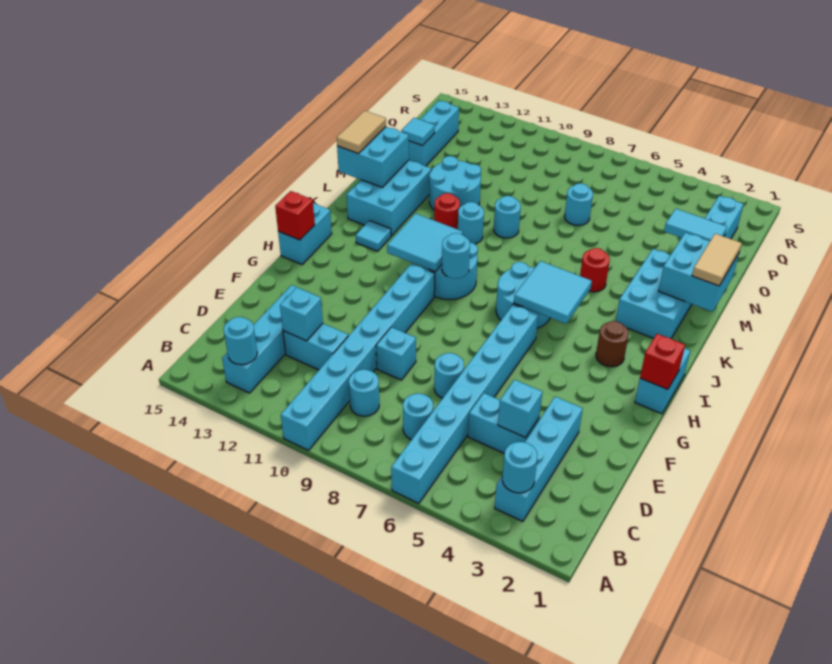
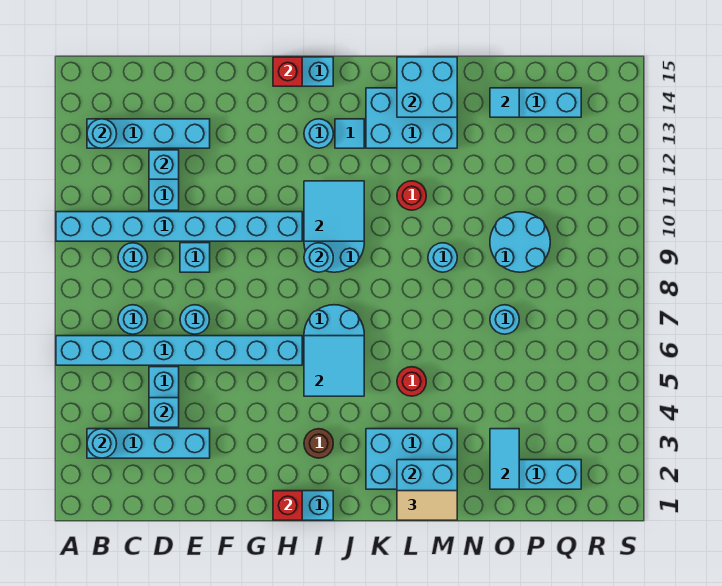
cyan round brick L10 level 1 -> cyan round brick I13 level 1
tan tile L15:M15 level 3 -> none
cyan round brick M11:N12 level 1 -> cyan round brick O9:P10 level 1

